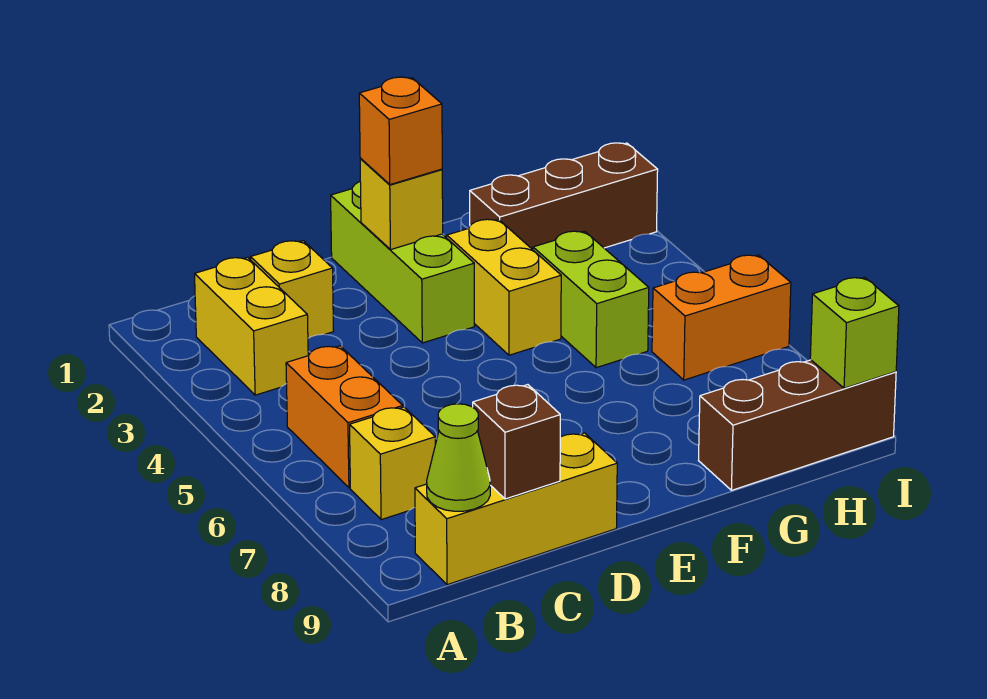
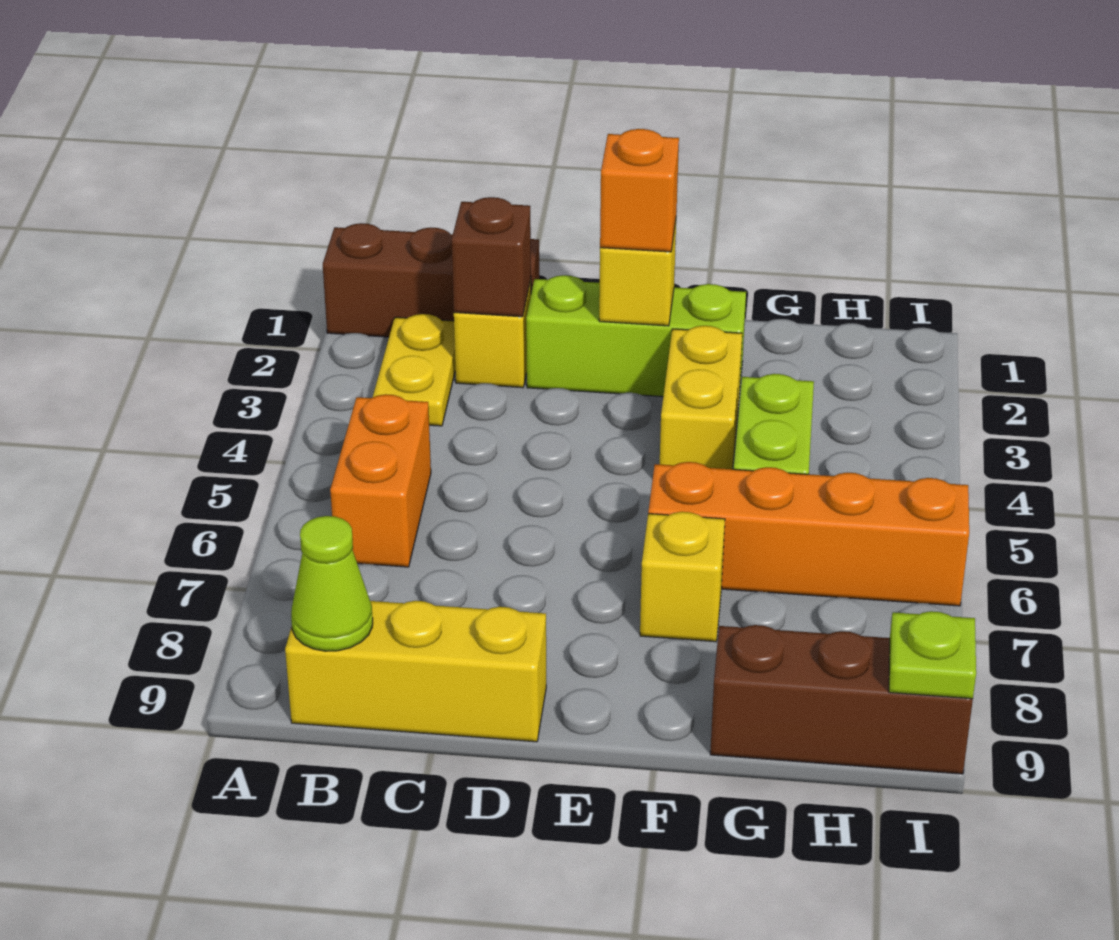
yellow brick B2:B3 level 1 -> yellow plate B2:B3 level 1
yellow brick B7 level 1 -> yellow brick F7 level 1
brown brick C9 level 2 -> brown brick C2 level 2
lime brick E1:E3 level 1 -> lime brick D2:F2 level 1
brown brick G2:I2 level 1 -> brown brick A1:C1 level 1
orange brick H6:I6 level 1 -> orange brick F6:I6 level 1
lime brick I9 level 2 -> lime plate I9 level 2

